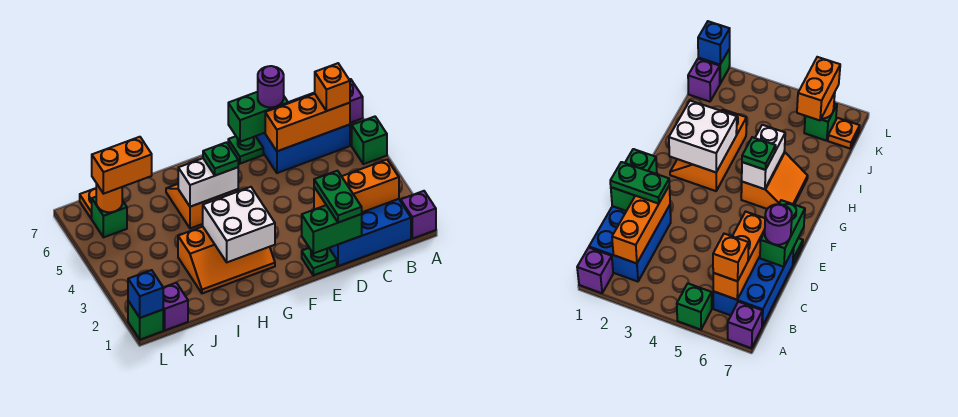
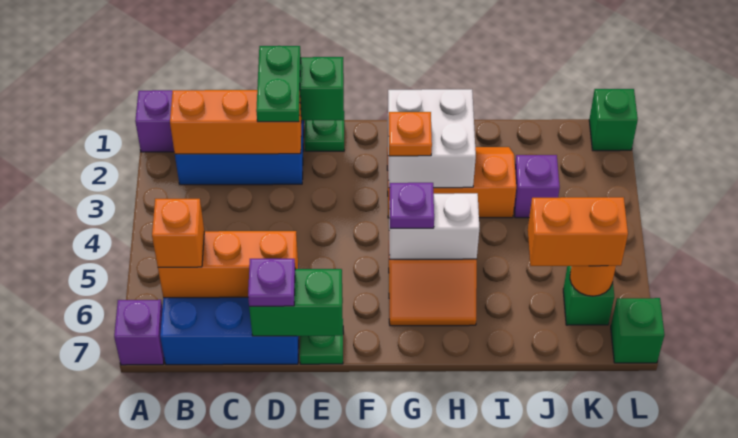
green brick A5 level 1 -> green brick L7 level 1
purple round brick D7 level 3 -> purple plate D7 level 3
green plate G5 level 3 -> purple plate G5 level 3
purple brick K1 level 1 -> purple brick J3 level 1
orange plate K7 level 1 -> orange plate G3 level 3
blue brick L1 level 2 -> none

